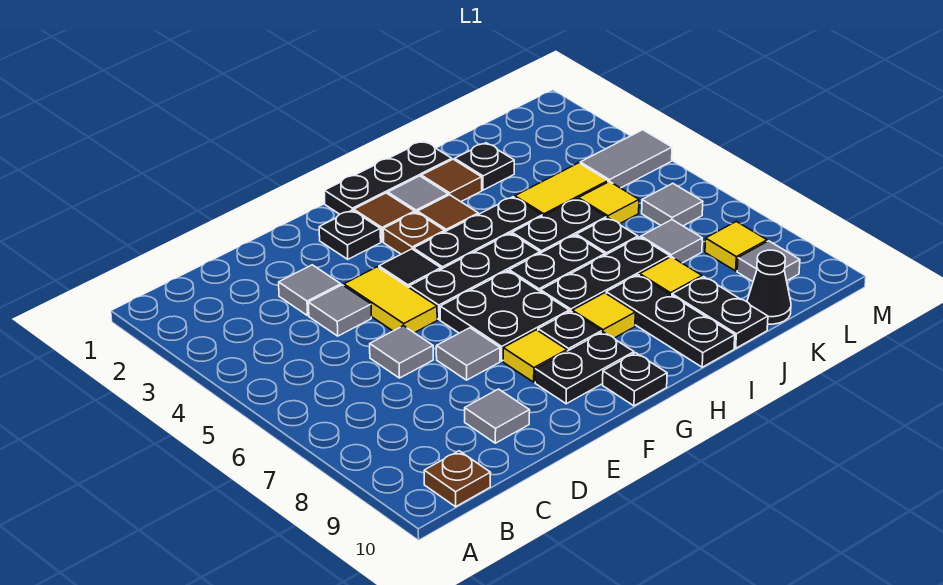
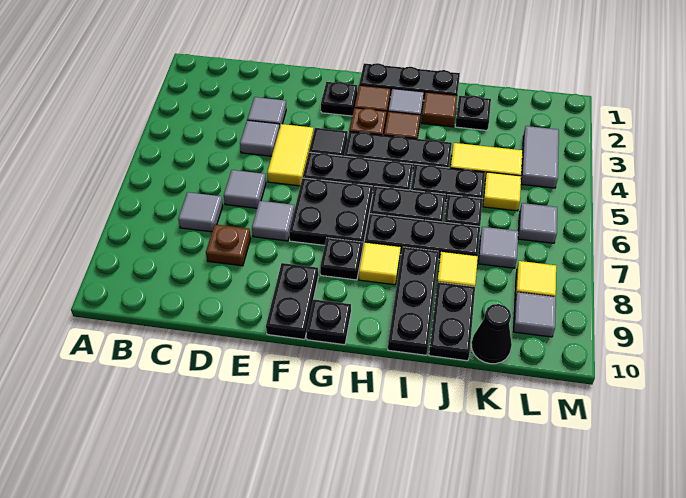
brown plate B10 level 1 -> brown plate D8 level 1
grey tile D9 level 1 -> grey tile C7 level 1
yellow tile F8 level 1 -> none
black plate F9:G9 level 1 -> black plate F9:F10 level 1
grey tile L4:M4 level 1 -> grey tile L3:L4 level 1

